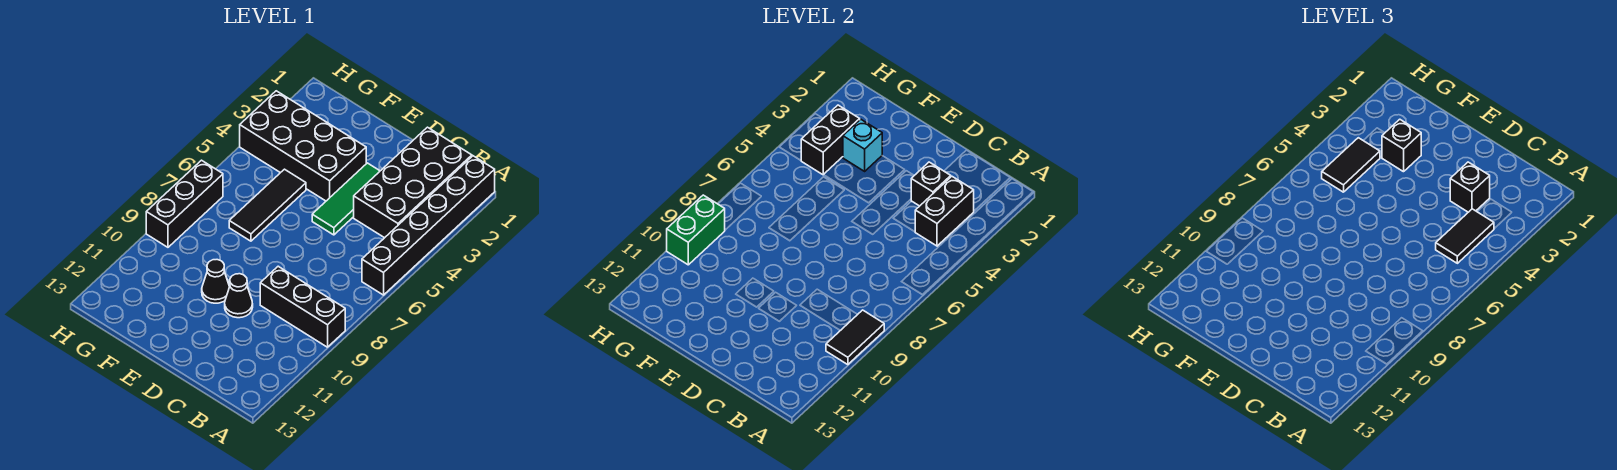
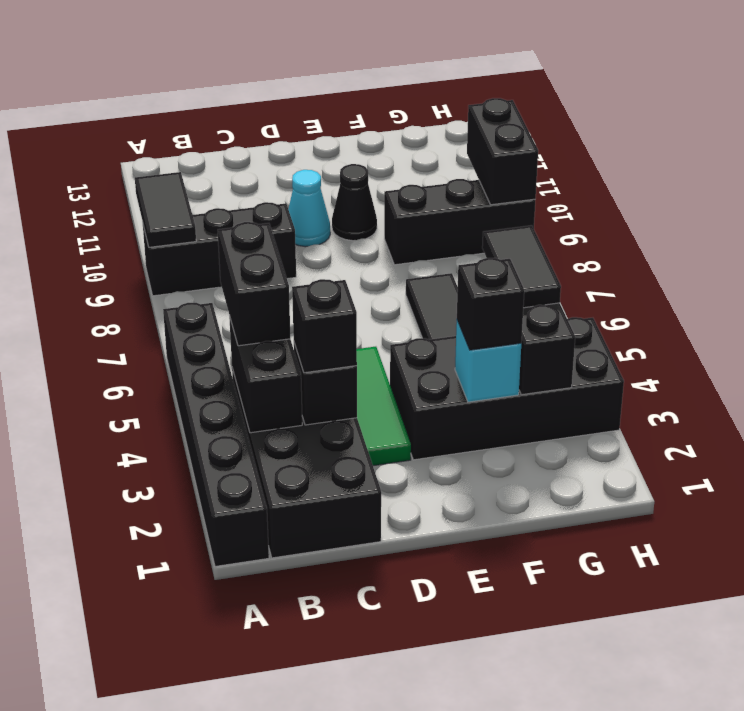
black tile B4:B5 level 3 -> black brick B4:B5 level 3
black cone D10 level 1 -> cyan cone D10 level 1
black brick H7:H9 level 1 -> black brick F9:H9 level 1
green brick H9:H10 level 2 -> black brick H9:H10 level 2

